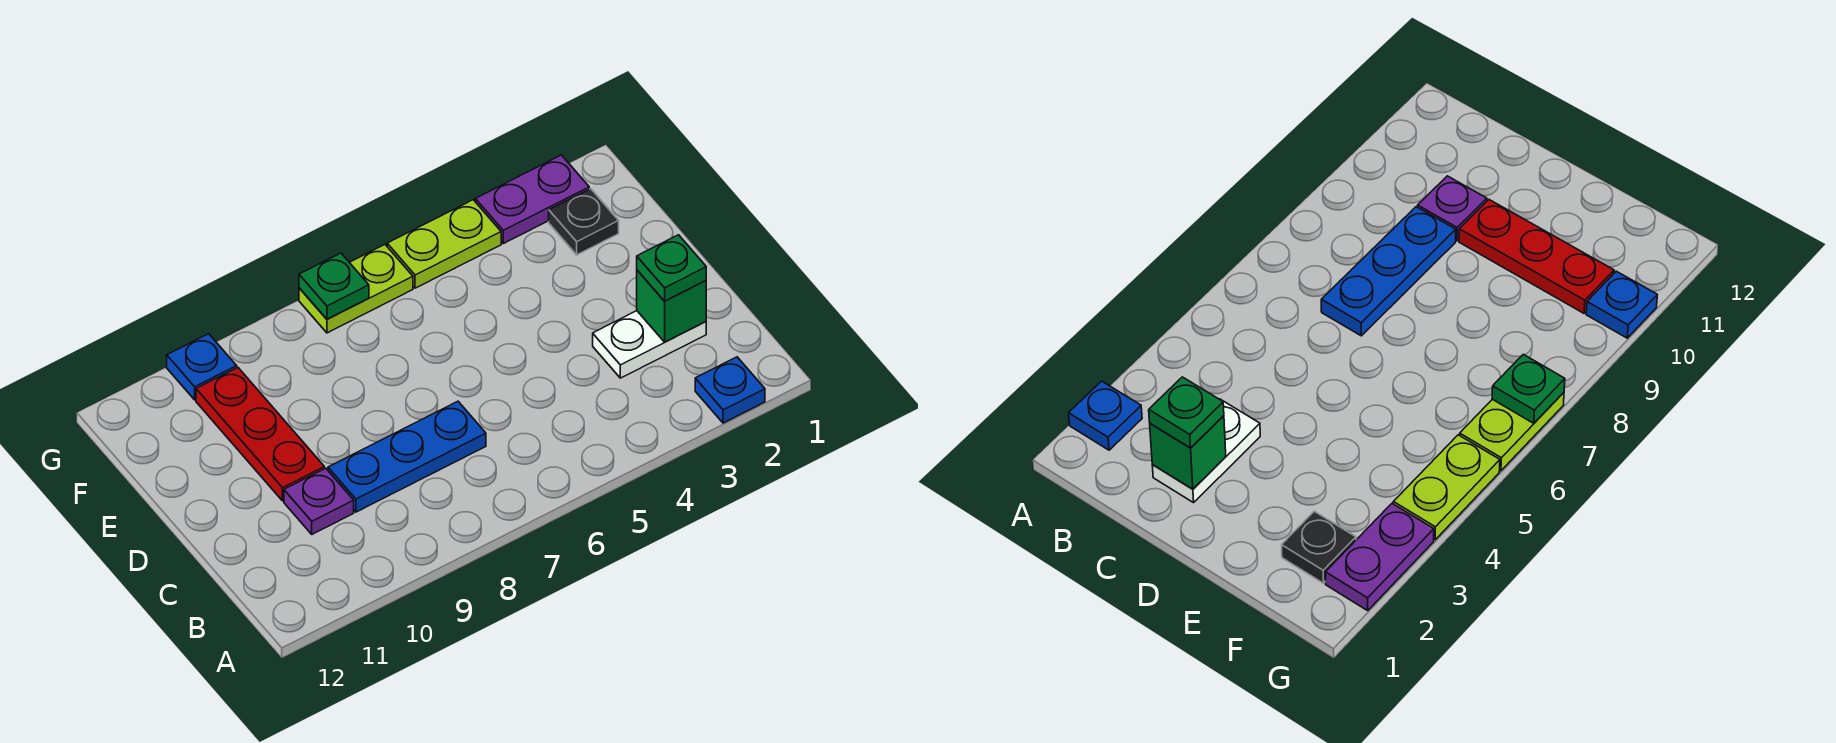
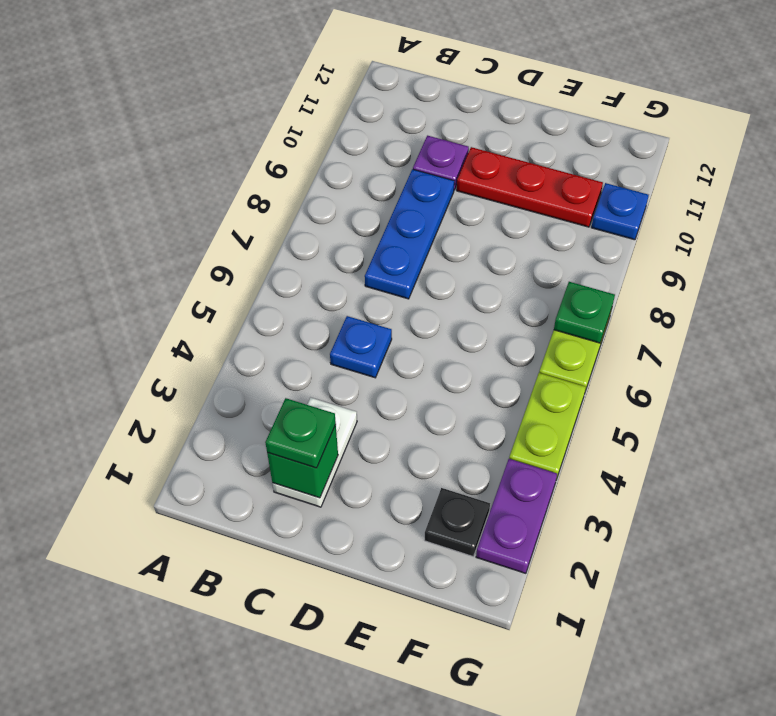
blue plate A2 level 1 -> blue plate C5 level 1

